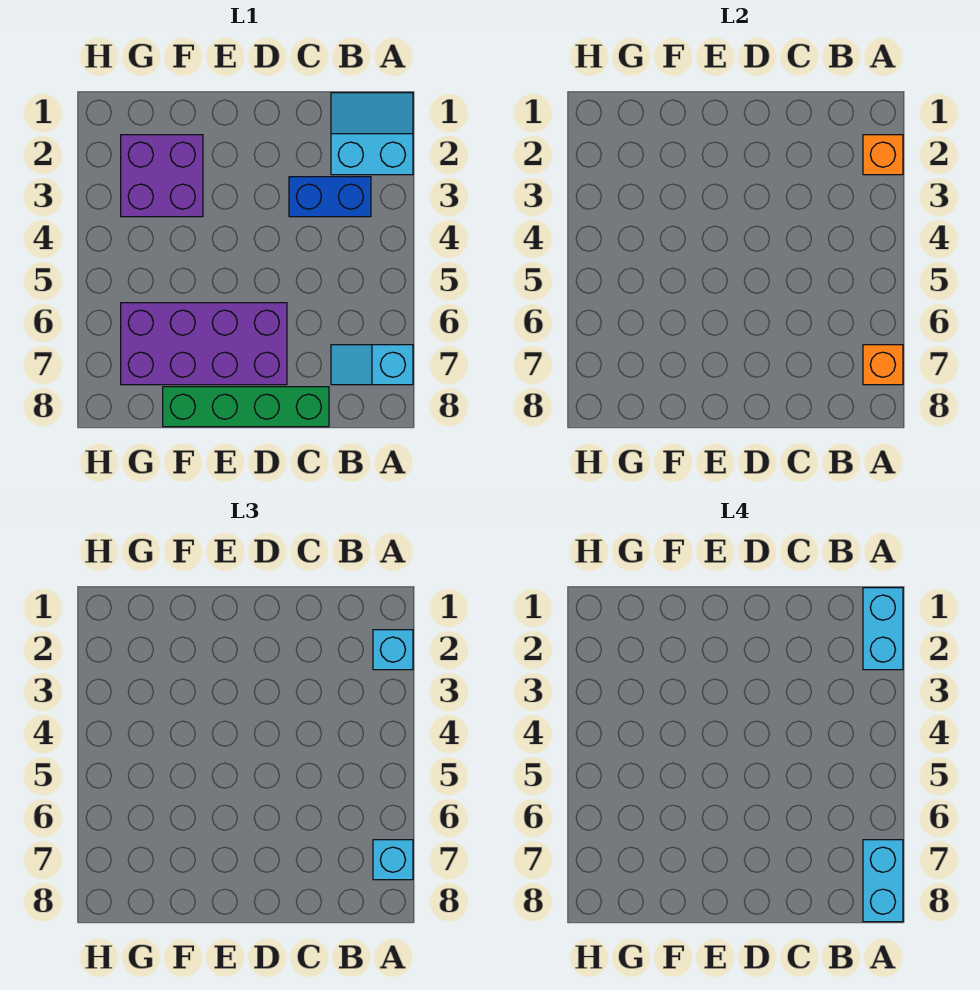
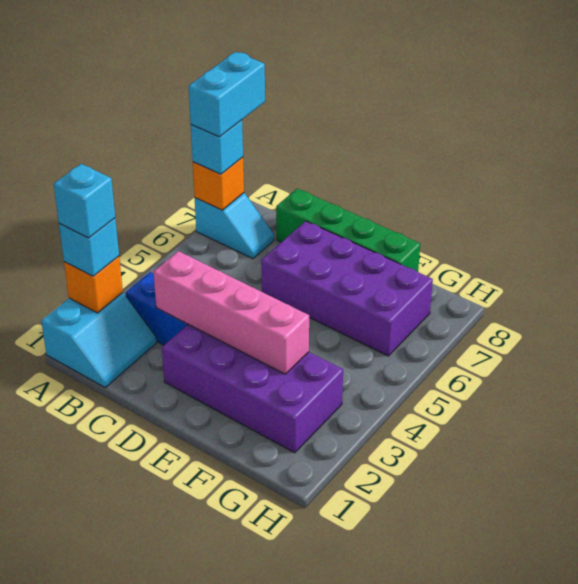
cyan slope A1:B2 level 1 top 2 -> cyan slope A1:B2 level 1 top A
cyan brick A1:A2 level 4 -> cyan brick A2 level 4
none -> pink brick C3:F3 level 2
purple brick F2:G3 level 1 -> purple brick D2:G3 level 1

